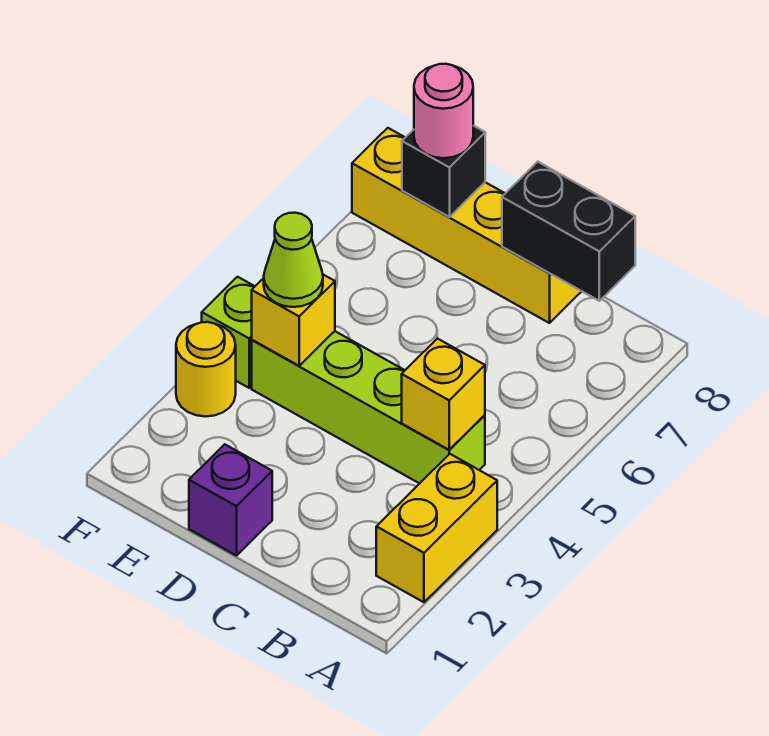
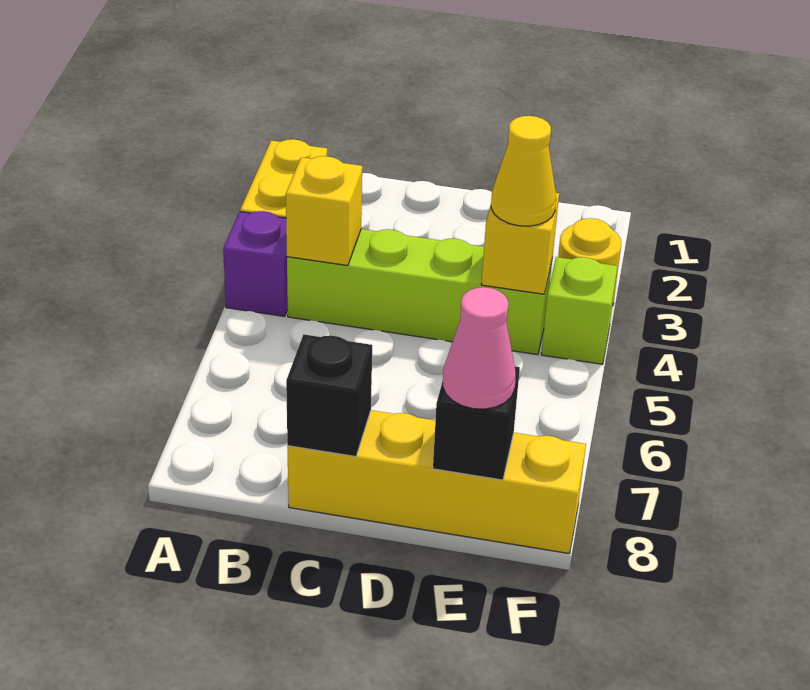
black brick B8:C8 level 2 -> black brick C8 level 2
purple brick D1 level 1 -> purple brick A4 level 1
lime cone E4 level 3 -> yellow cone E4 level 3
pink round brick E8 level 3 -> pink cone E8 level 3

